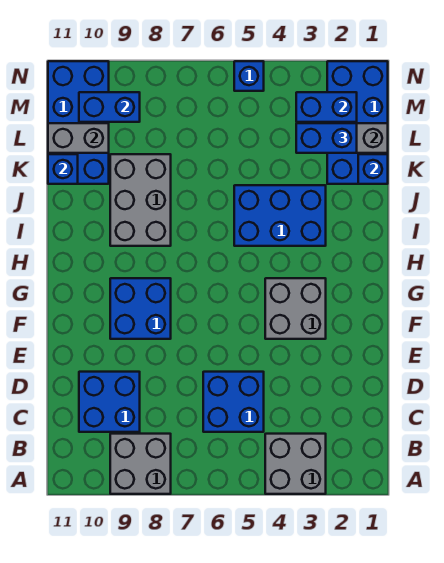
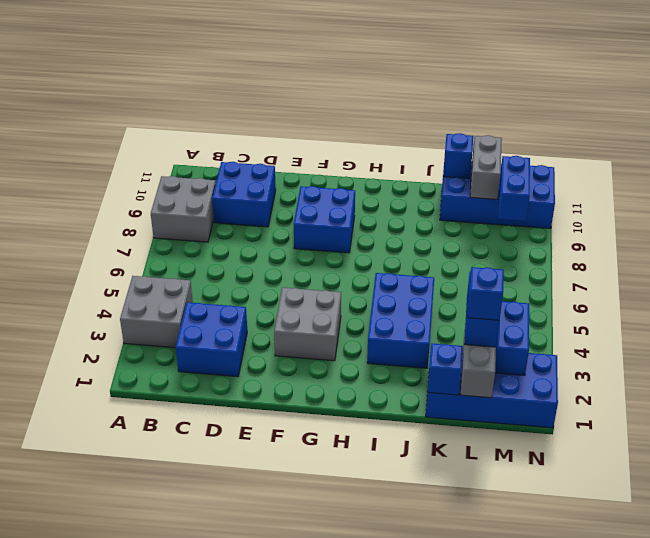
blue brick C5:D6 level 1 -> blue brick C2:D3 level 1
grey brick I8:K9 level 1 -> none
blue brick N5 level 1 -> blue brick L2 level 4

